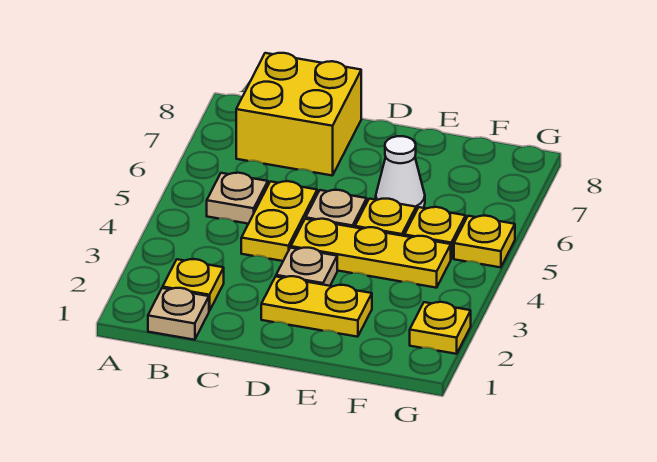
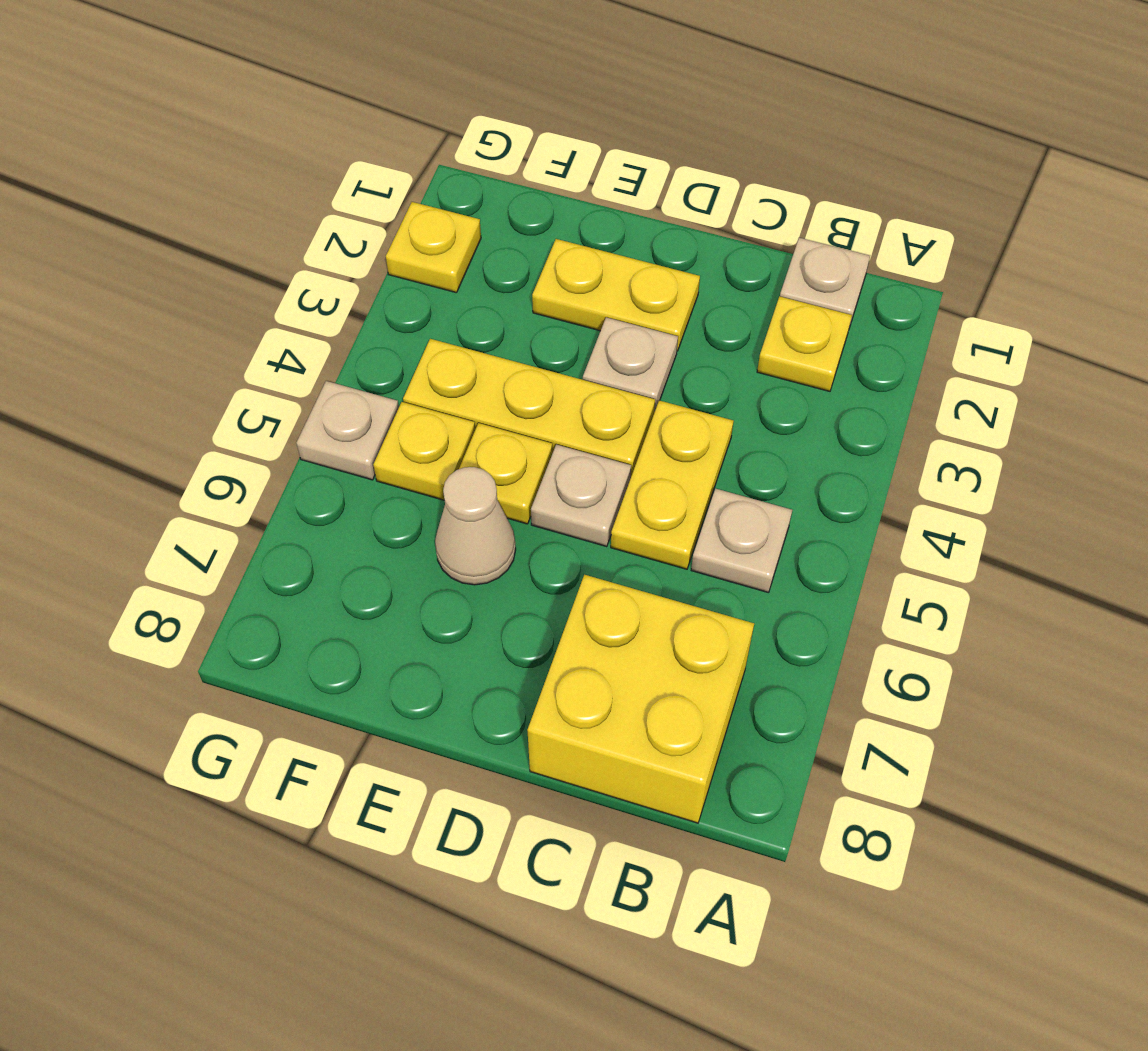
white cone E6 level 1 -> tan cone E6 level 1
yellow plate G5 level 1 -> tan plate G5 level 1

